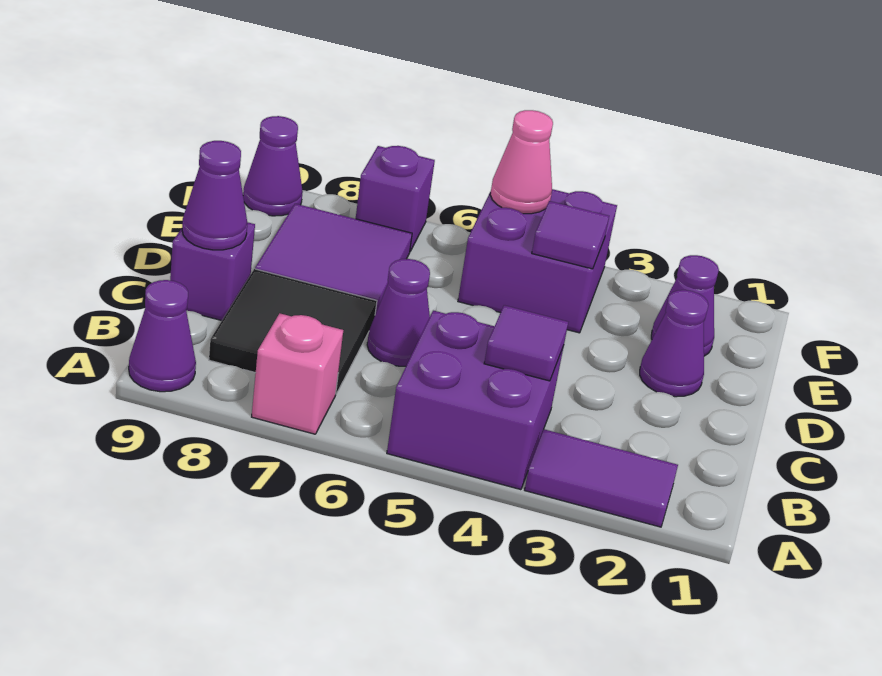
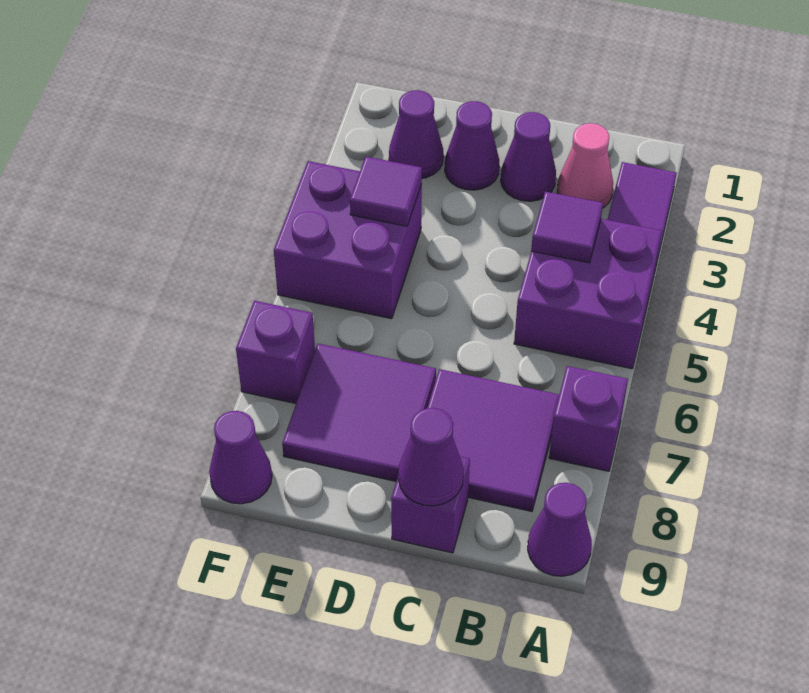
pink brick A7 level 1 -> purple brick A7 level 1
black tile B7:C8 level 1 -> purple tile B7:C8 level 1
purple cone C6 level 1 -> purple cone C2 level 1
pink cone F5 level 2 -> pink cone B2 level 1

